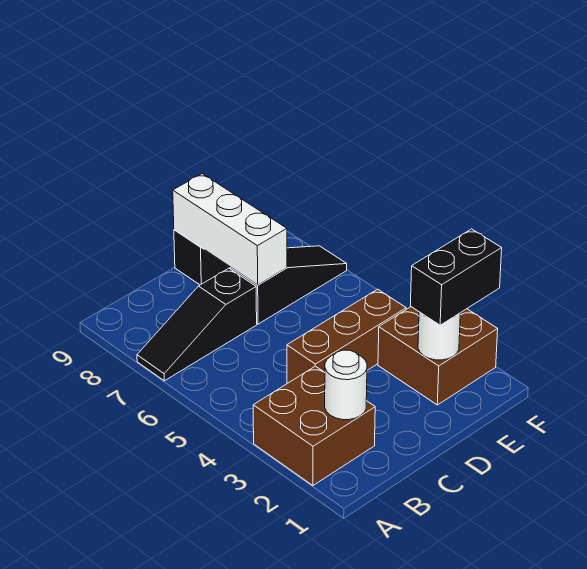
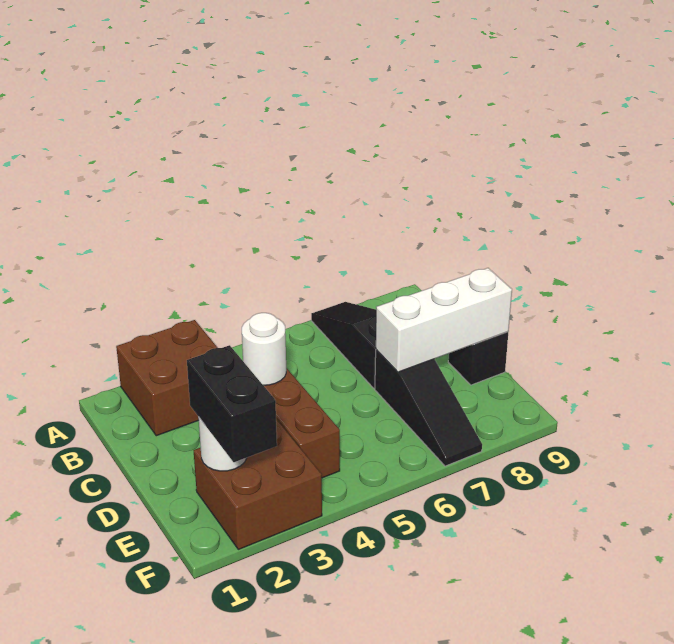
white round brick B2 level 2 -> white round brick C4 level 2

